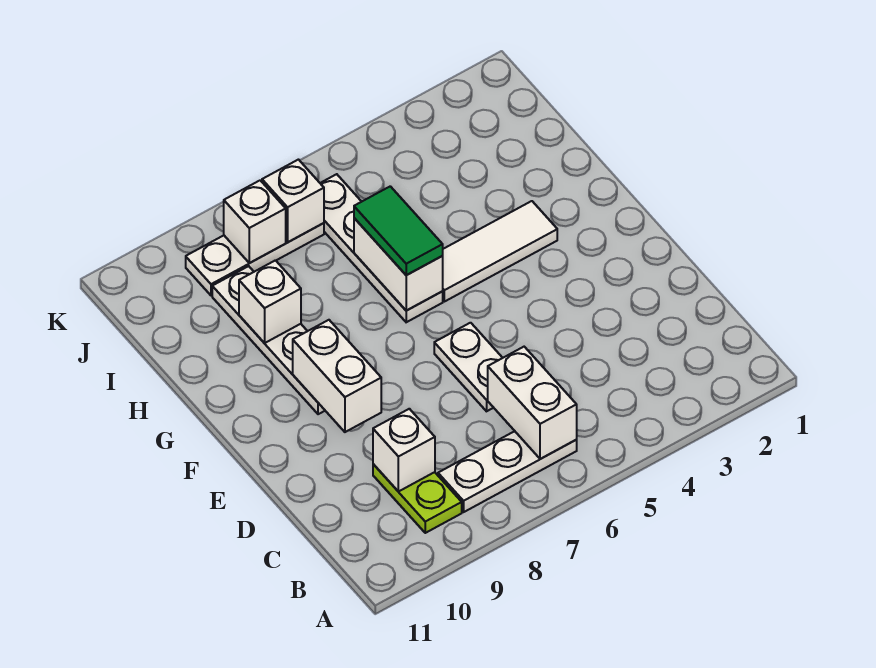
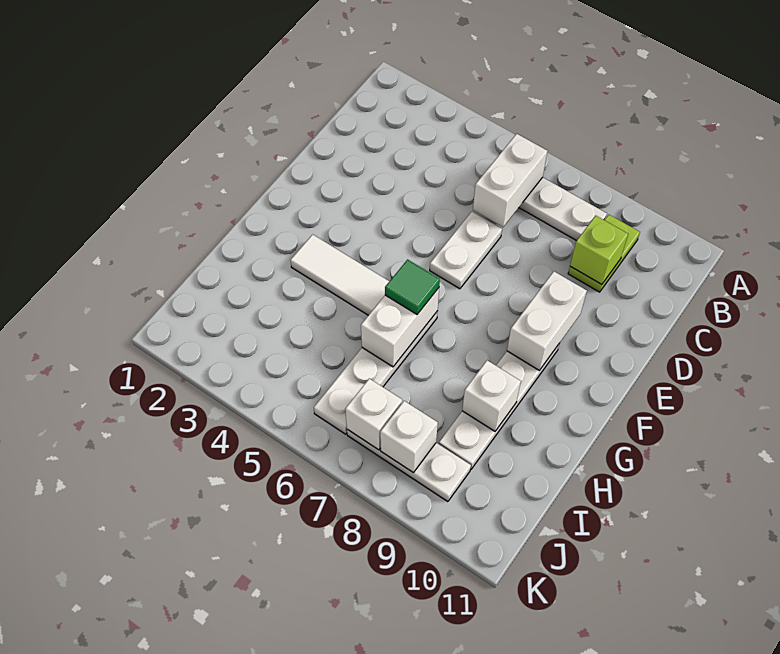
white brick C9 level 2 -> lime brick C9 level 2
green tile G6:H6 level 3 -> green tile G6 level 3

